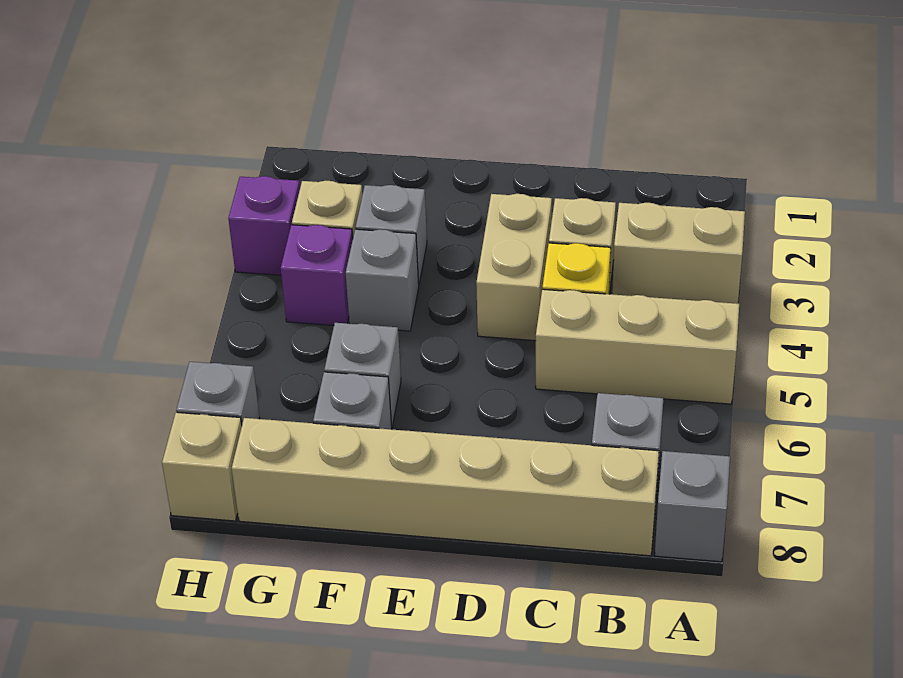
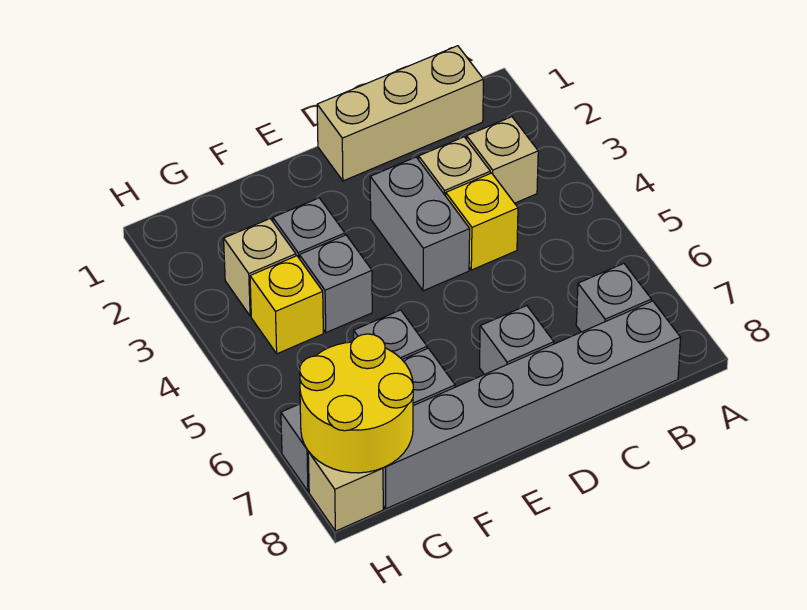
tan brick A3:B3 level 1 -> tan brick B3 level 1
tan brick A5:C5 level 1 -> tan brick B1:D1 level 1
grey brick A8 level 1 -> grey brick D7 level 1
tan brick B8:G8 level 1 -> grey brick B8:G8 level 1
tan brick D3:D4 level 1 -> grey brick D3:D4 level 1
purple brick G4 level 1 -> yellow brick G4 level 1
none -> yellow round brick G7:H8 level 2
purple brick H3 level 1 -> none

